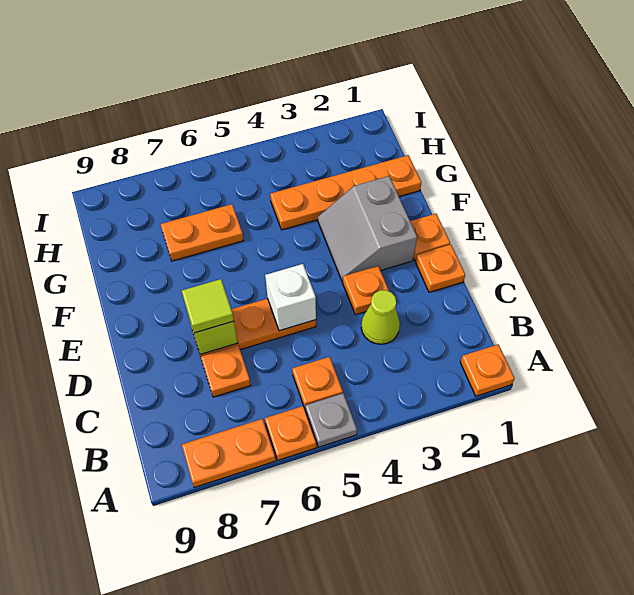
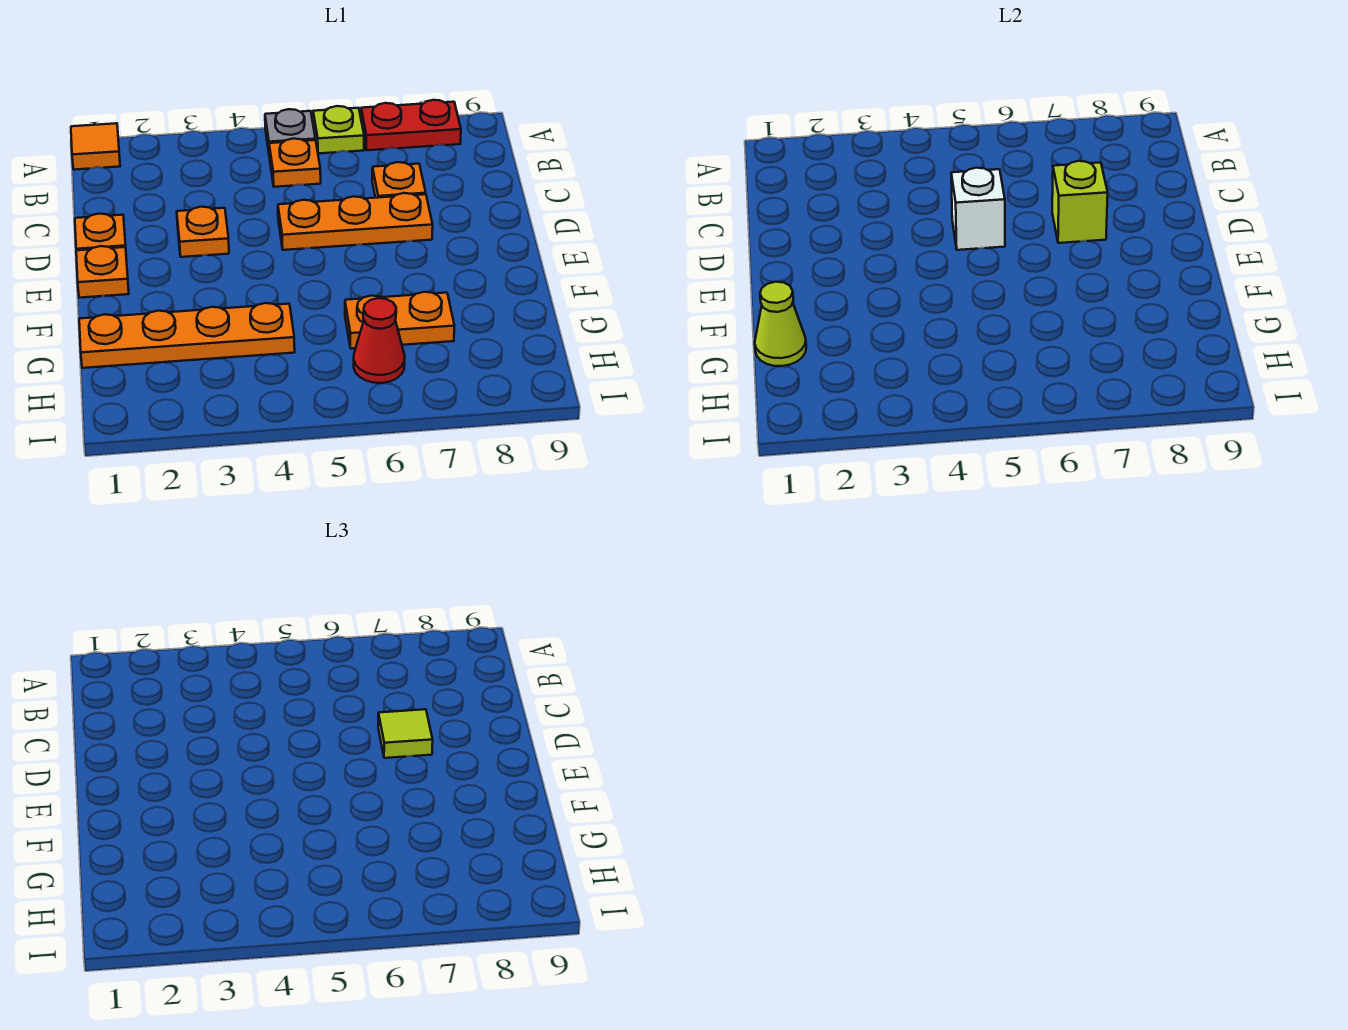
orange plate A1 level 1 -> orange tile A1 level 1
orange plate A6 level 1 -> lime plate A6 level 1
orange plate A7:A8 level 1 -> red plate A7:A8 level 1
lime cone C3 level 1 -> lime cone G1 level 2
grey slope E2:F3 level 1 top 2 -> none
none -> red cone H6 level 1

